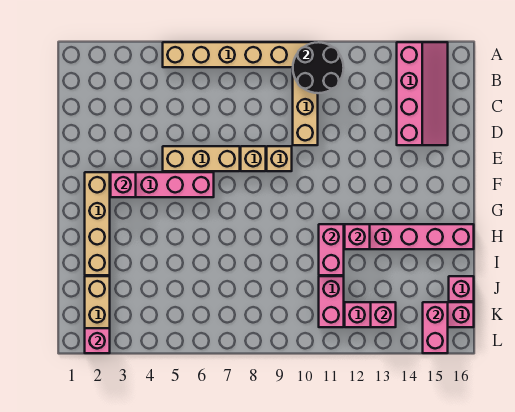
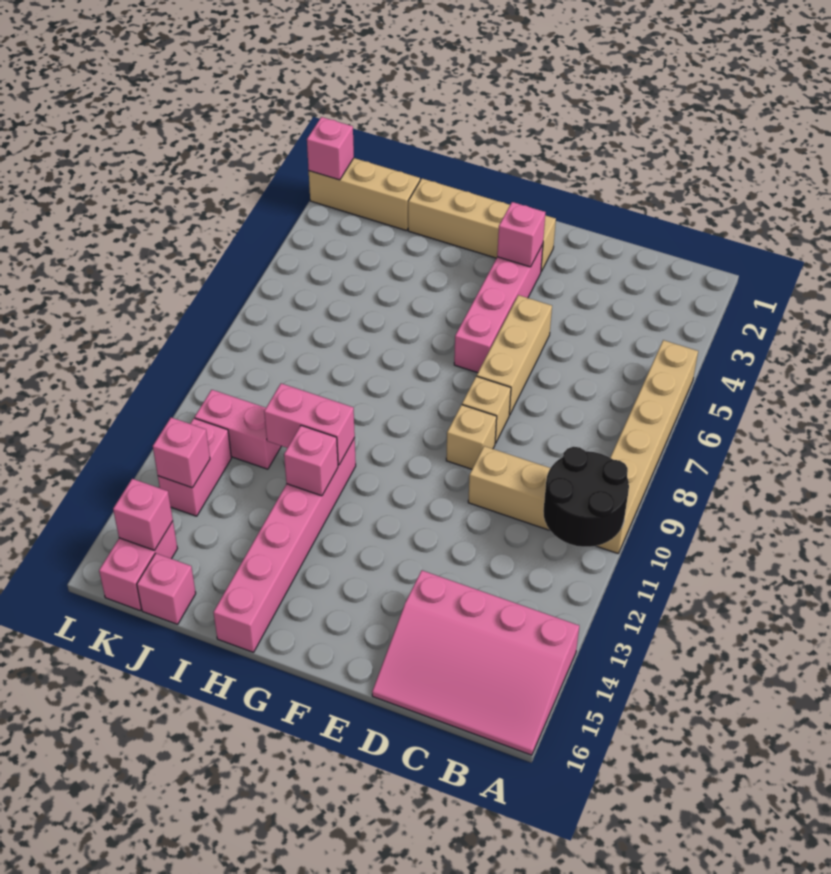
pink slope A14:D15 level 1 top 14 -> pink slope A14:D16 level 1 top 14
pink brick K15:L15 level 2 -> pink brick K15 level 2

